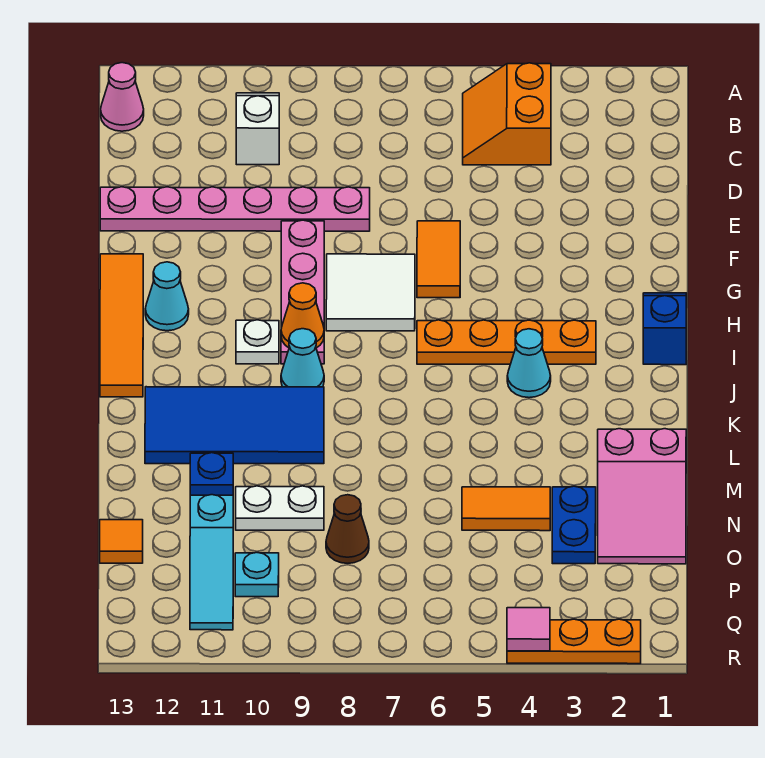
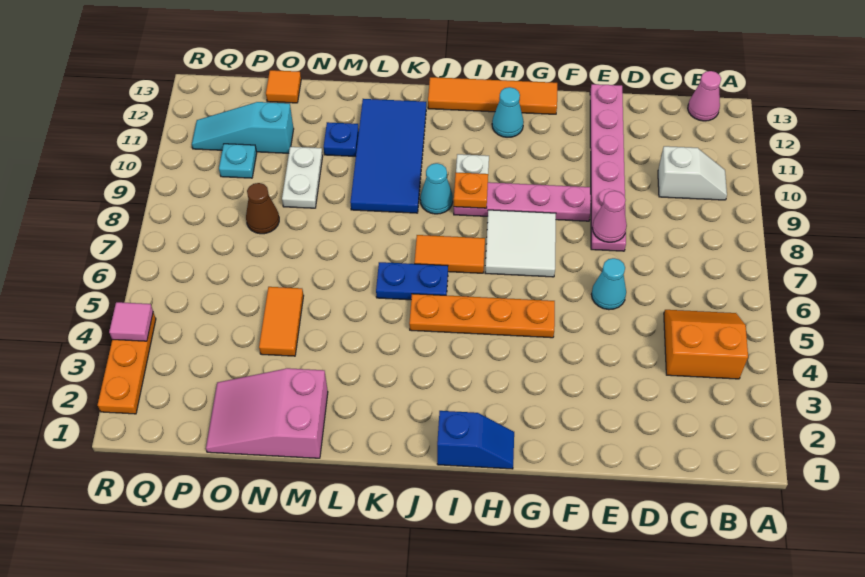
none -> pink cone E8 level 2
orange tile F6:G6 level 1 -> orange tile I7:J7 level 1
orange plate I3:I6 level 1 -> orange plate G5:J5 level 1
orange cone I9 level 2 -> orange plate I9 level 2
cyan cone J4 level 1 -> cyan cone E6 level 1
blue plate N3:O3 level 1 -> blue plate J6:K6 level 1

